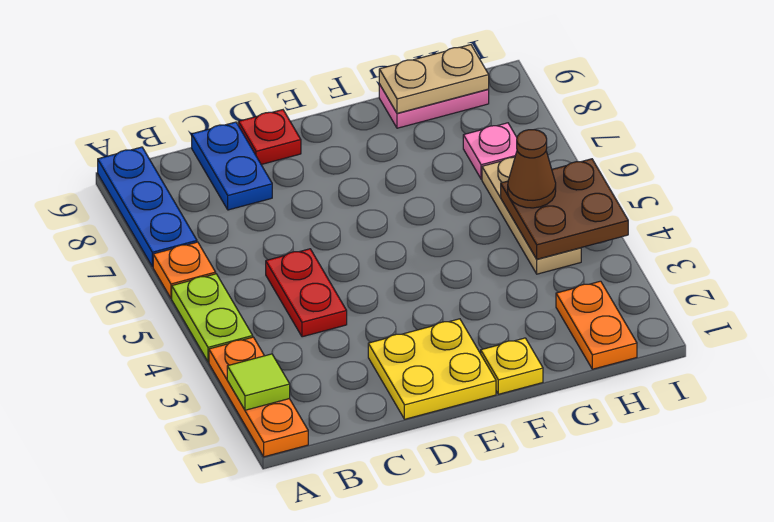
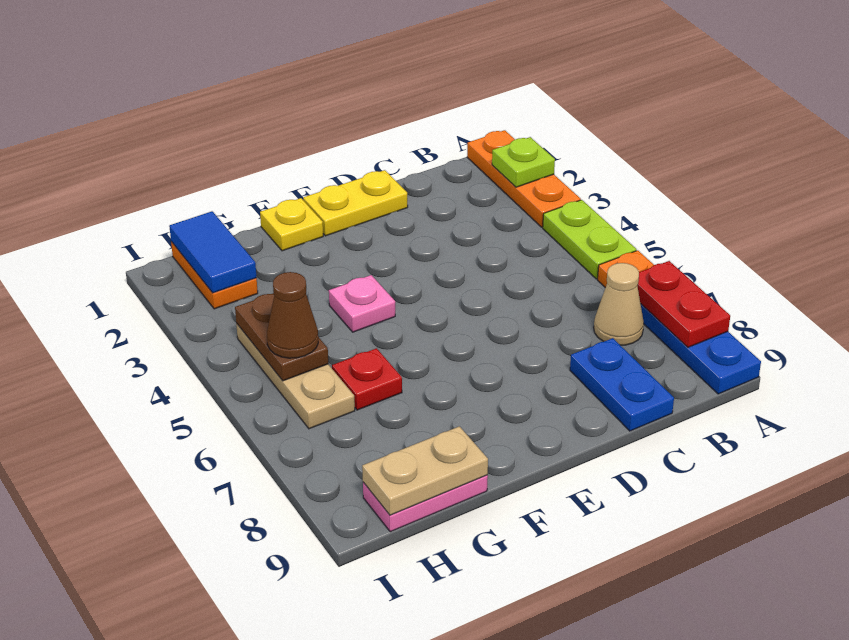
lime tile A2 level 2 -> lime plate A2 level 2
none -> tan cone B7 level 1
red plate C4:C5 level 1 -> red plate A7:A8 level 2
yellow plate D1:E2 level 1 -> yellow plate D1:E1 level 1
red plate D9 level 1 -> red plate G6 level 1
none -> blue tile H1:H2 level 2
brown plate H4:I5 level 2 -> brown plate H4:H5 level 2
pink plate H7 level 1 -> pink plate F4 level 1

